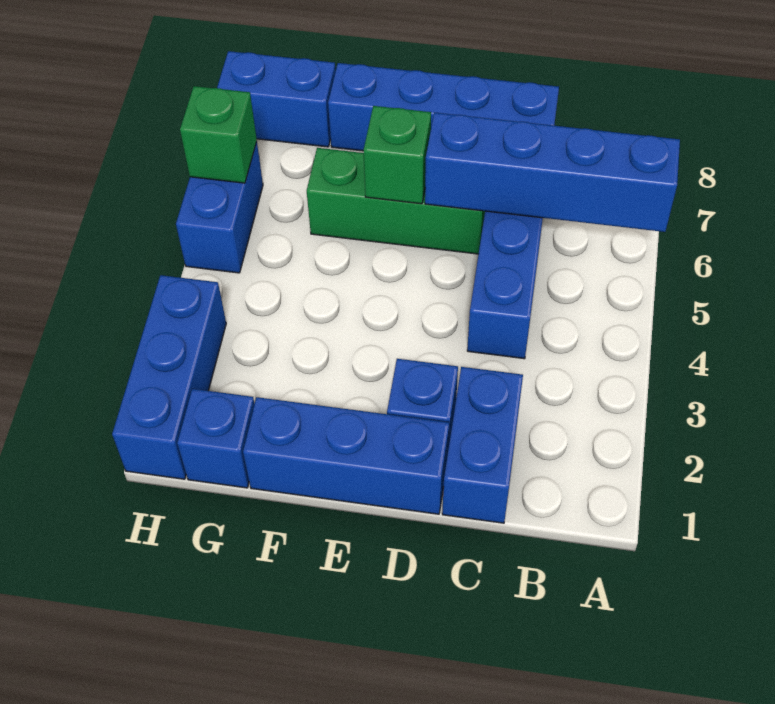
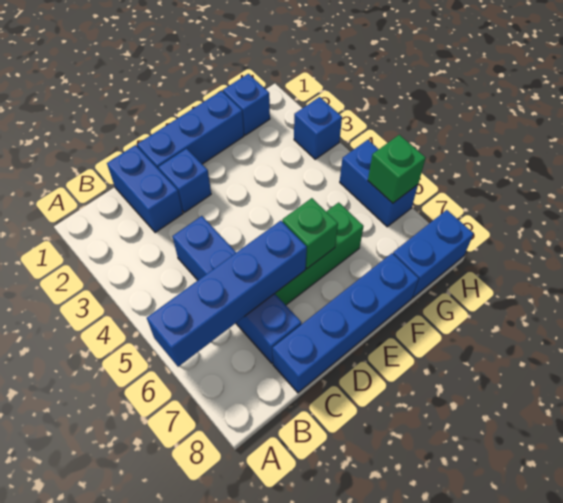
blue brick H1:H3 level 1 -> blue brick H3 level 1

